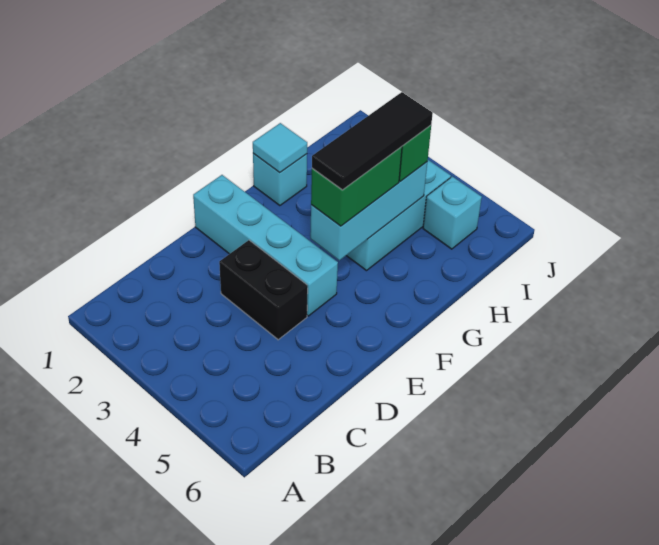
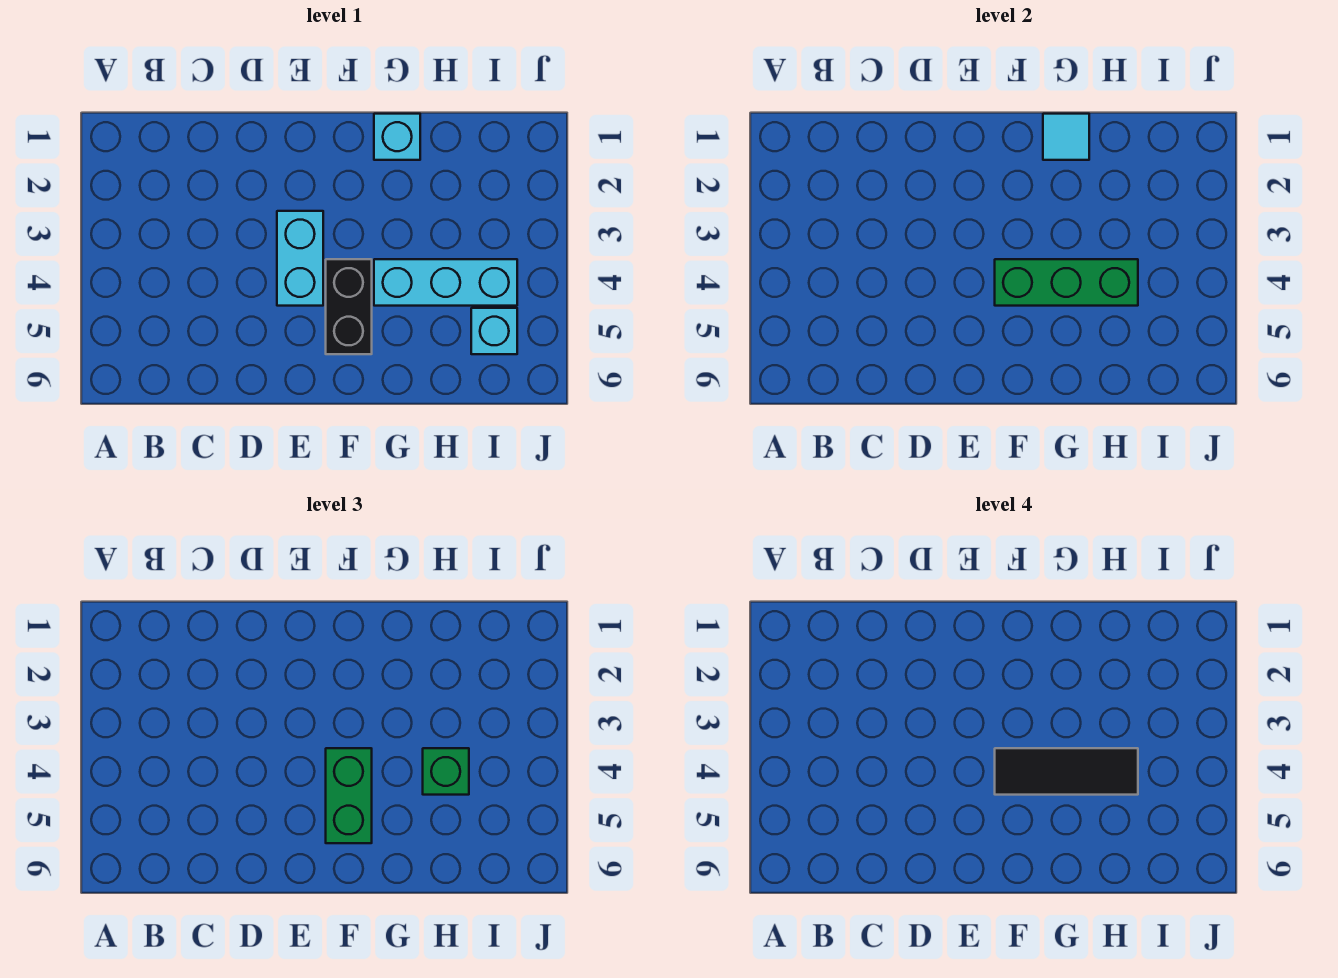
black brick D3:D4 level 1 -> black brick F4:F5 level 1
cyan brick E1:E4 level 1 -> cyan brick E3:E4 level 1
cyan brick F4:H4 level 2 -> green brick F4:H4 level 2
green brick F4:G4 level 3 -> green brick F4:F5 level 3

